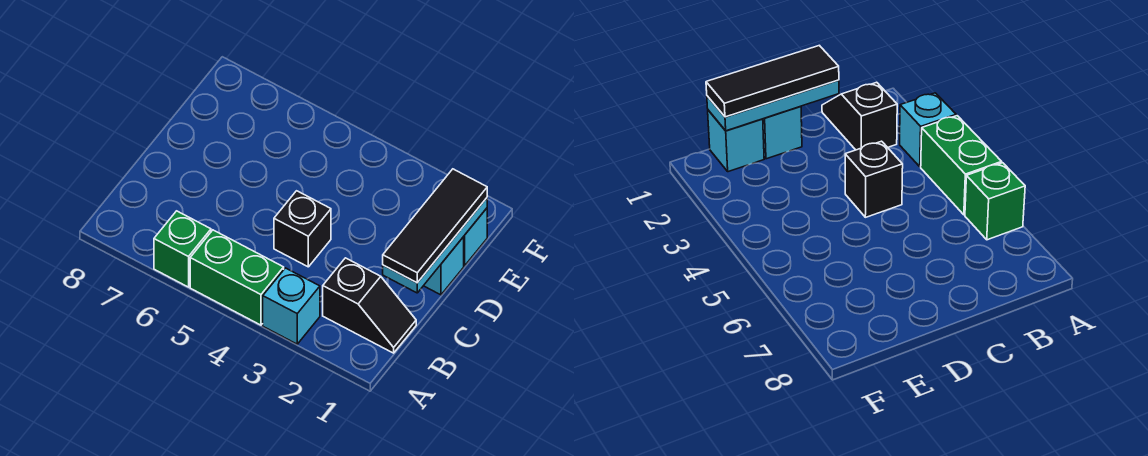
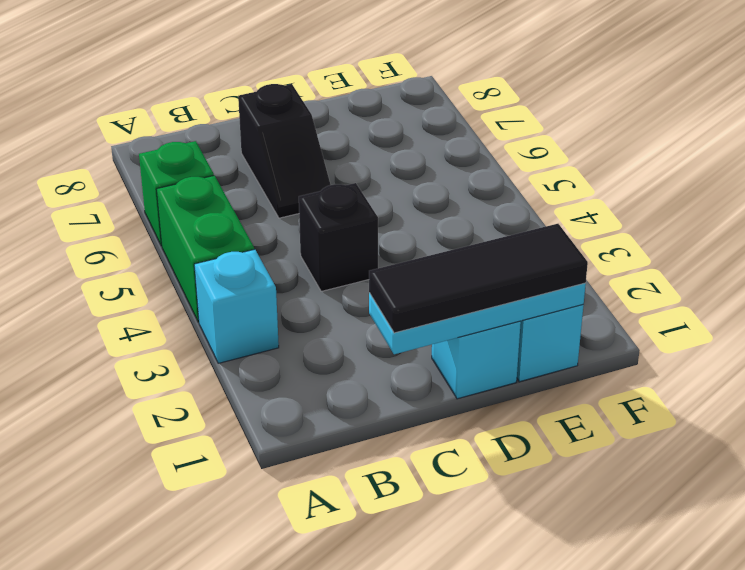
black slope B1:B2 level 1 top 2 -> black slope C6:C7 level 1 top 7

